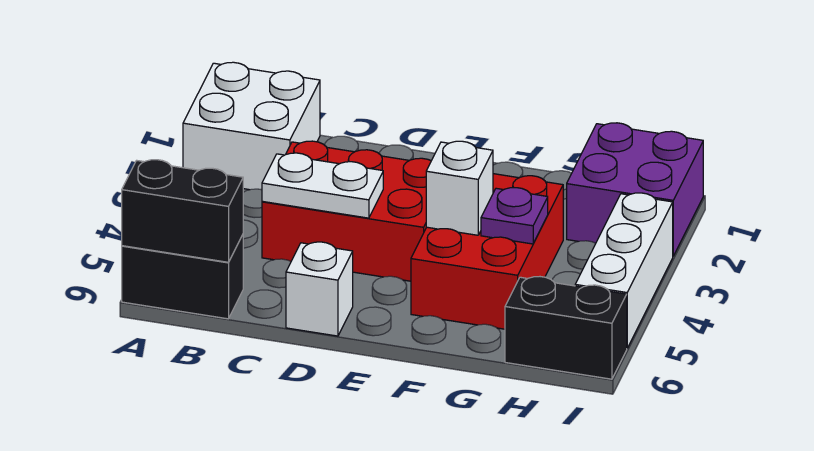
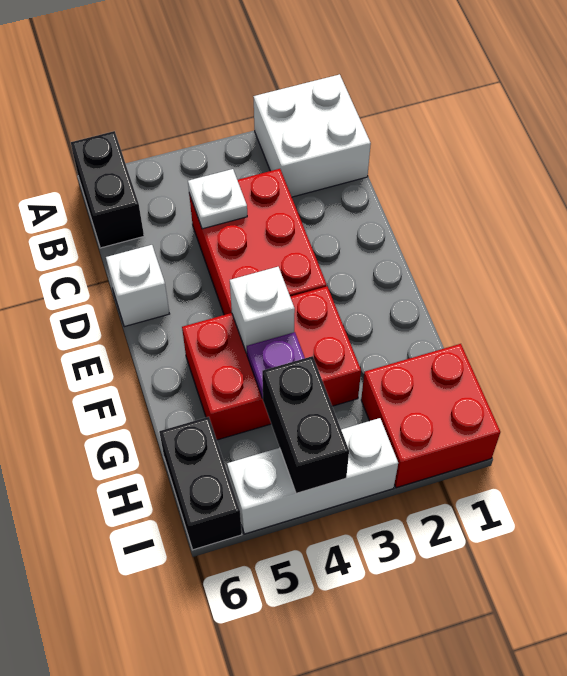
black brick A6:B6 level 2 -> black brick H4:I4 level 2
white plate C4:D4 level 2 -> white plate C4 level 2
purple brick H1:I2 level 1 -> red brick H1:I2 level 1

